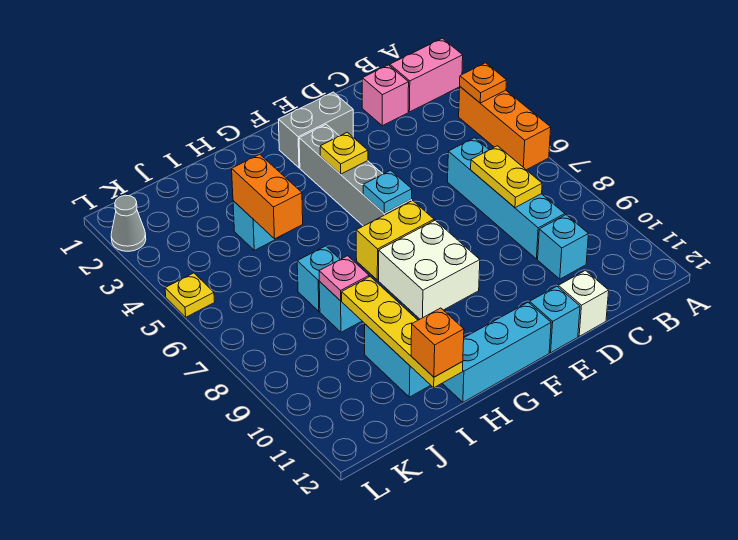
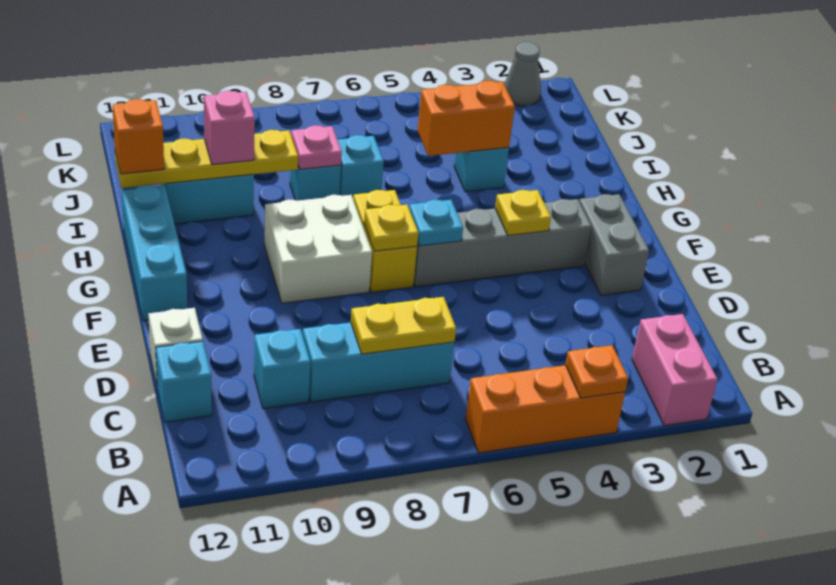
pink brick C2 level 1 -> pink brick I10 level 3
cyan brick C6:C9 level 1 -> cyan brick C7:C9 level 1
cyan brick E12 level 1 -> cyan brick C12 level 1
yellow plate L5 level 1 -> yellow plate F7 level 2

